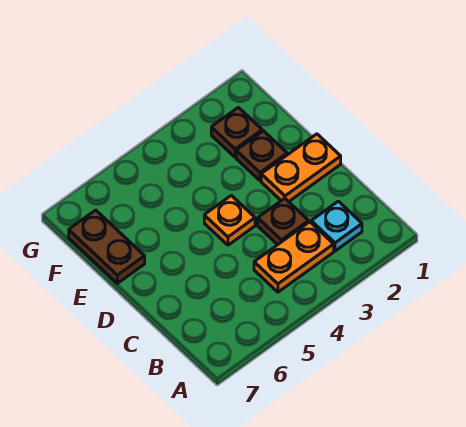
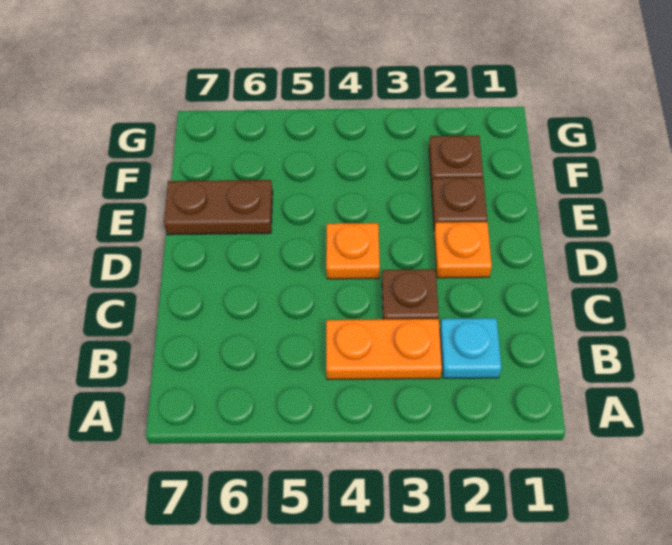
orange plate D1:D2 level 1 -> orange plate D2 level 1
brown plate E7:F7 level 1 -> brown plate E6:E7 level 1

